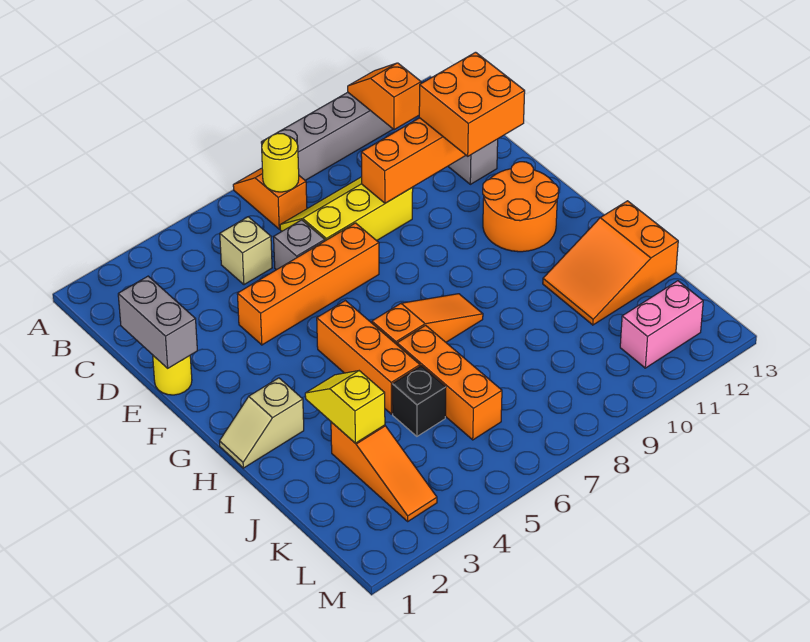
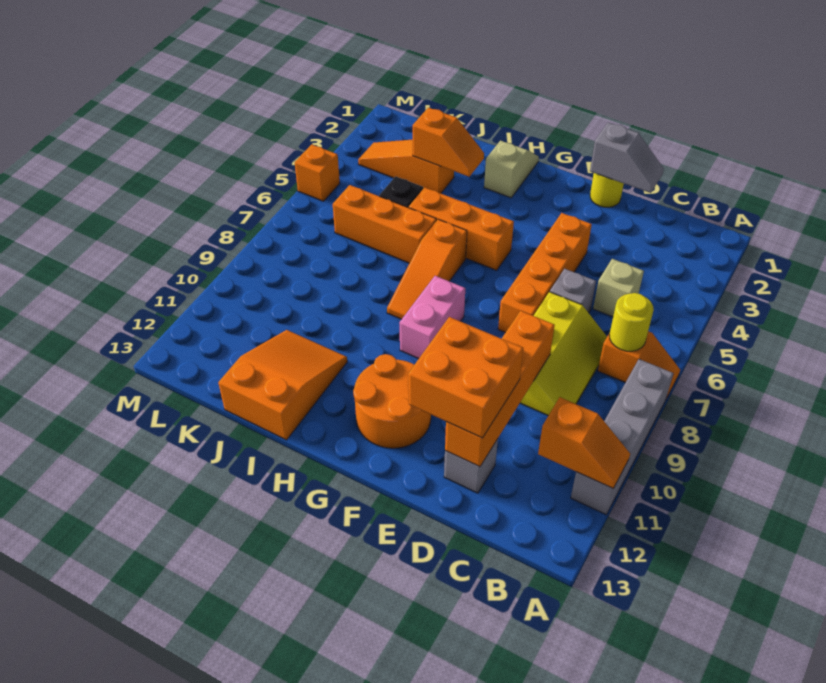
grey brick D1:E1 level 2 -> grey slope D1:E1 level 2 top E
yellow slope I3:J3 level 2 top J -> orange slope I3:J3 level 2 top J
pink brick L11:L12 level 1 -> pink brick G8:G9 level 1
none -> orange brick M5 level 1

